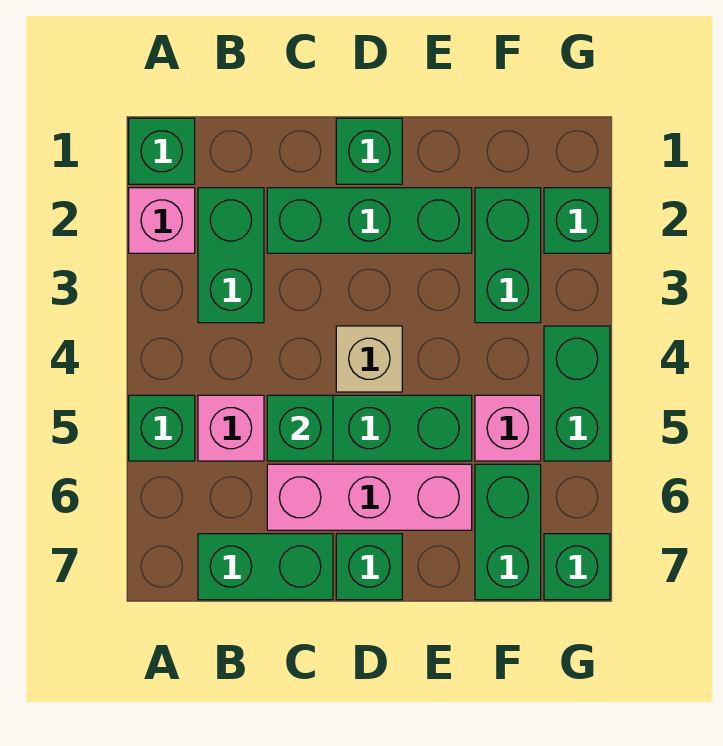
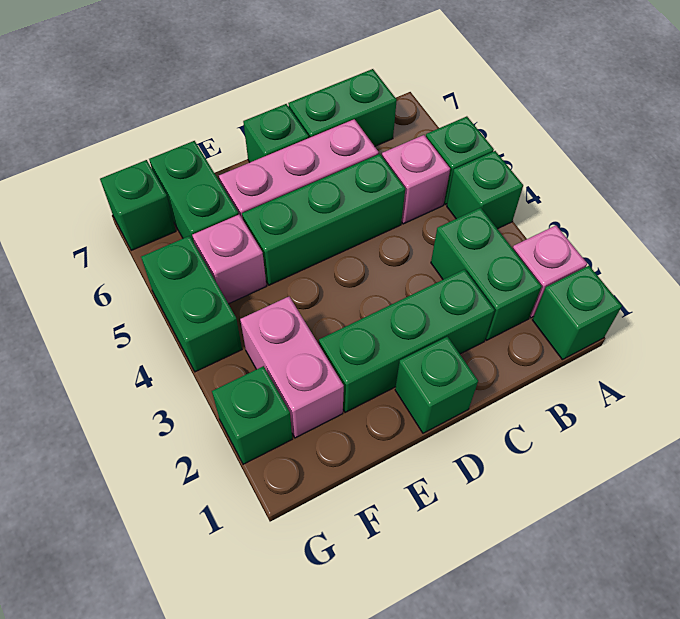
green brick C5 level 2 -> green brick A4 level 1
tan brick D4 level 1 -> none
green brick F2:F3 level 1 -> pink brick F2:F3 level 1

